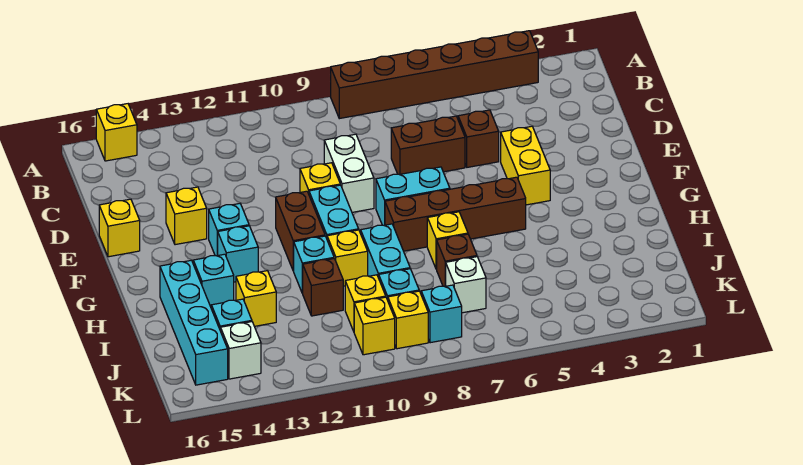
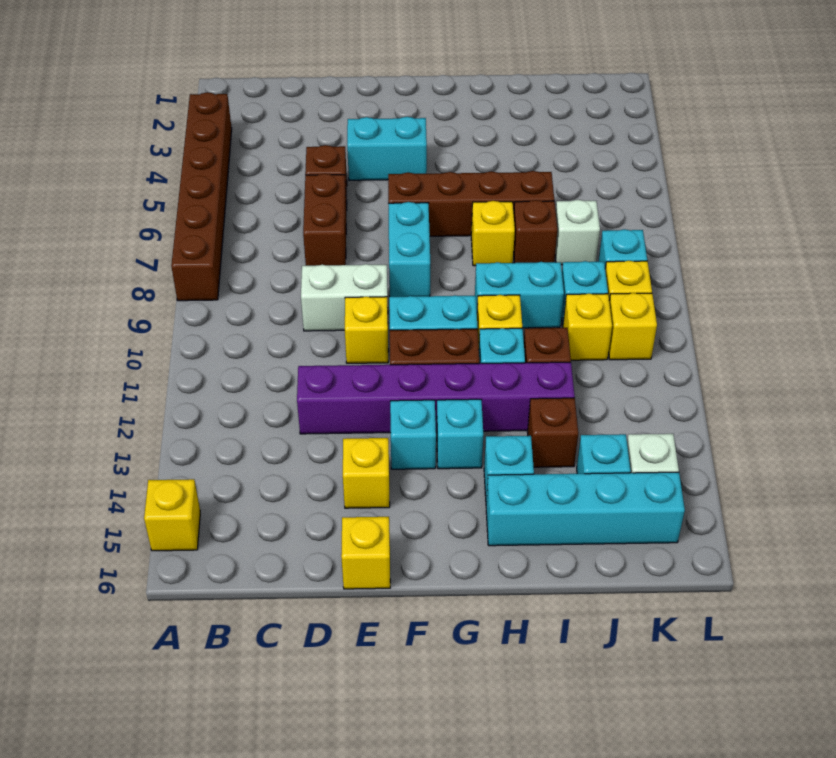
none -> purple brick D12:I12 level 1
yellow brick E4:F4 level 1 -> cyan brick E4:F4 level 1
brown brick G5:G8 level 1 -> brown brick F6:I6 level 1
yellow brick I13 level 1 -> brown brick I13 level 1

